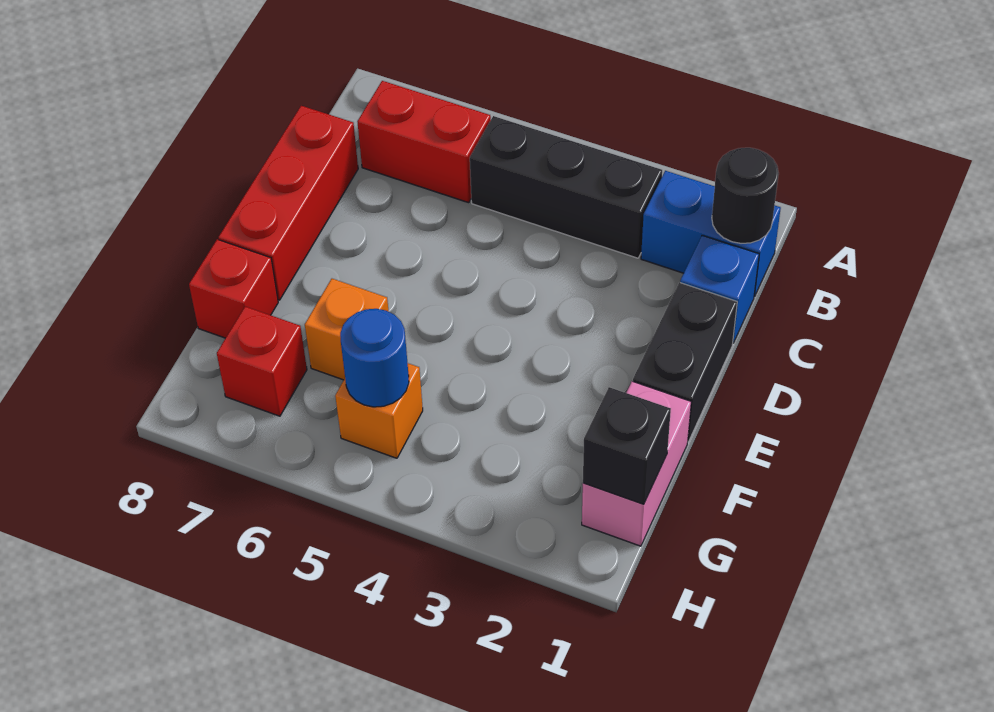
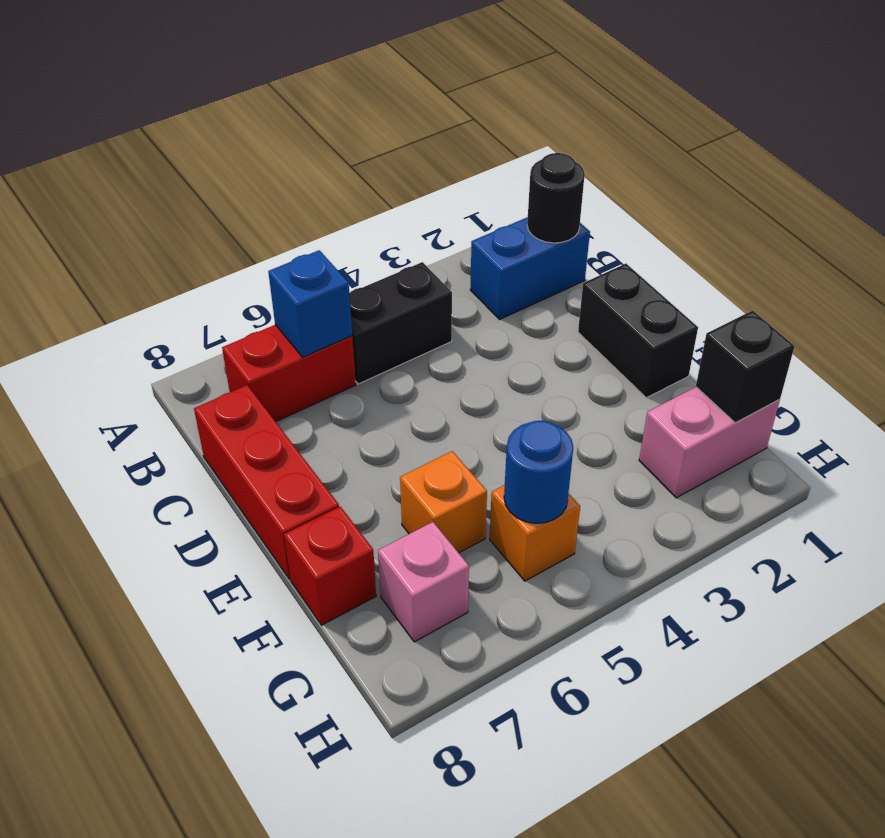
black brick B3:B5 level 1 -> black brick B4:B5 level 1
blue brick C1 level 1 -> blue brick B6 level 2
pink brick F1:G1 level 1 -> pink brick G1:G2 level 1
red brick G7 level 1 -> pink brick G7 level 1

